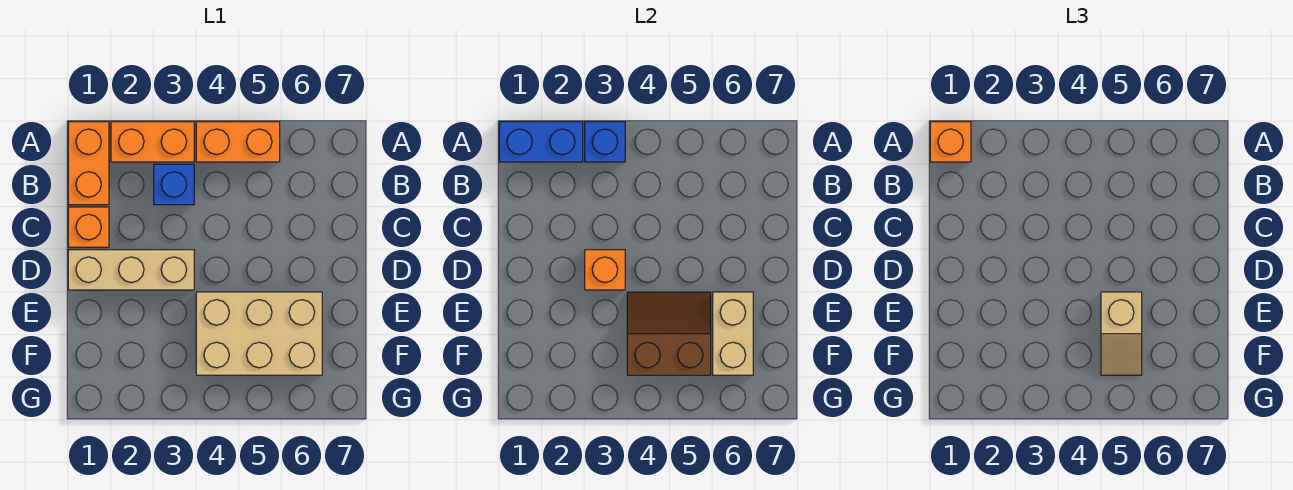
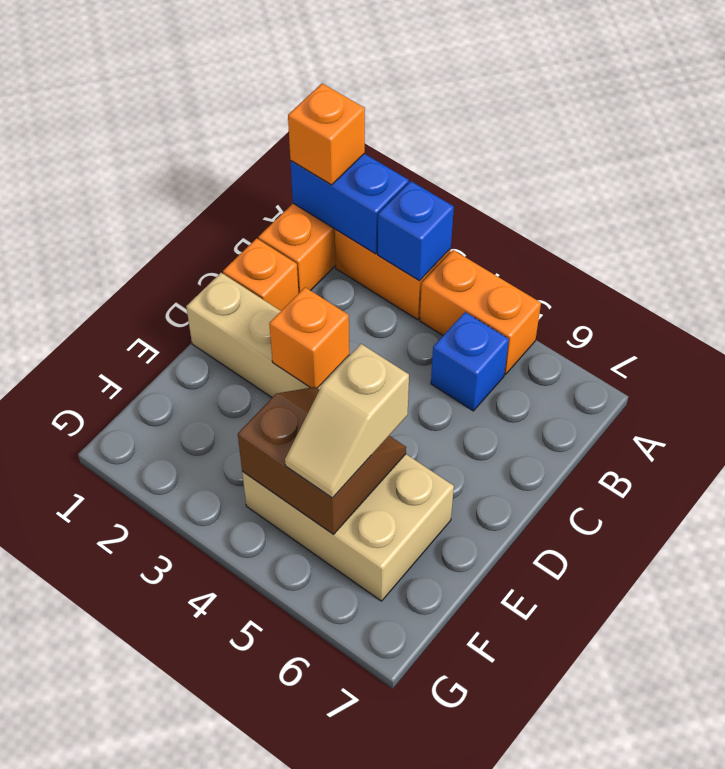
blue brick B3 level 1 -> blue brick B5 level 1
tan brick E6:F6 level 2 -> none

